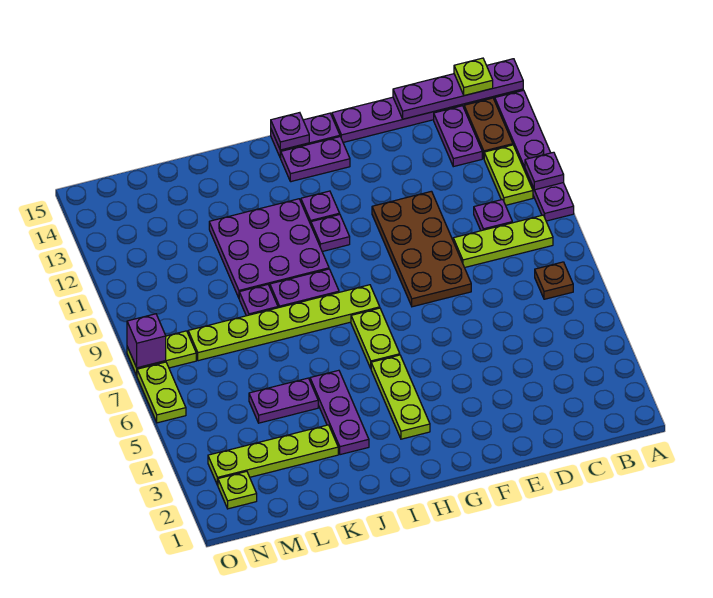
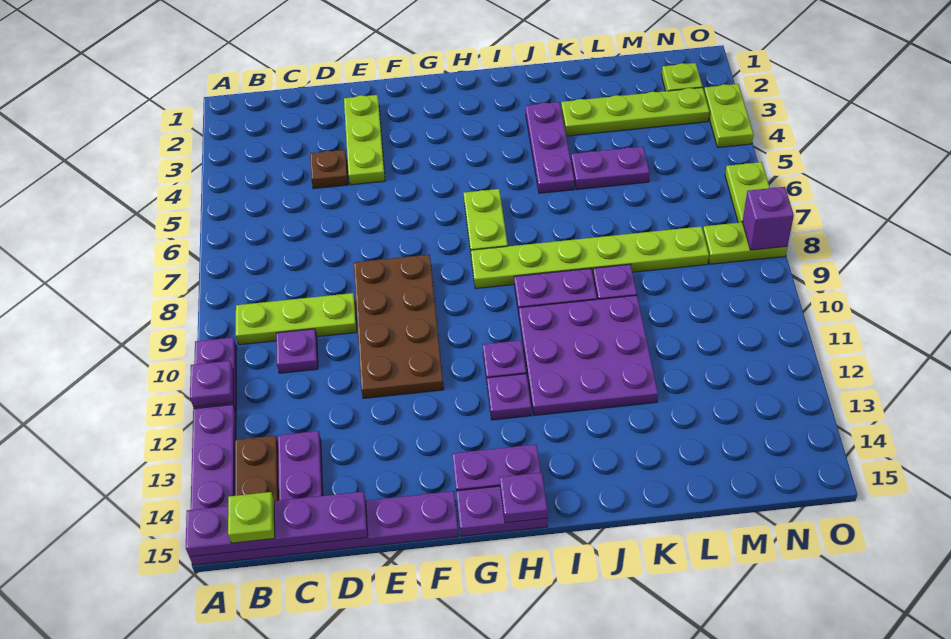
brown plate B7 level 1 -> brown plate D4 level 1
lime plate B11:B12 level 1 -> lime plate O3:O4 level 1
lime plate H3:H5 level 1 -> lime plate E2:E4 level 1

